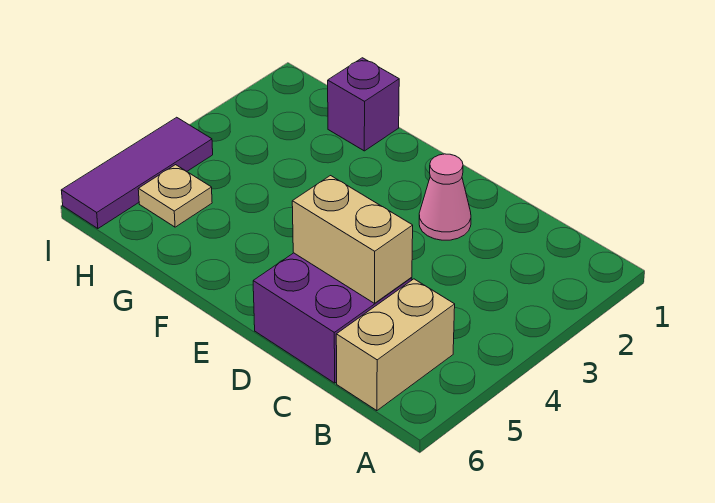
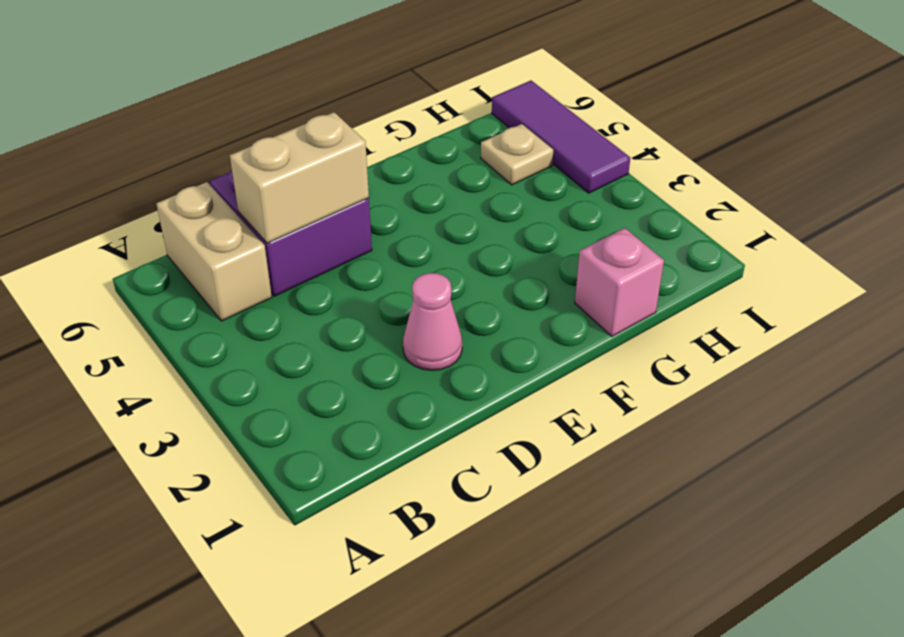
purple brick G1 level 1 -> pink brick G1 level 1

